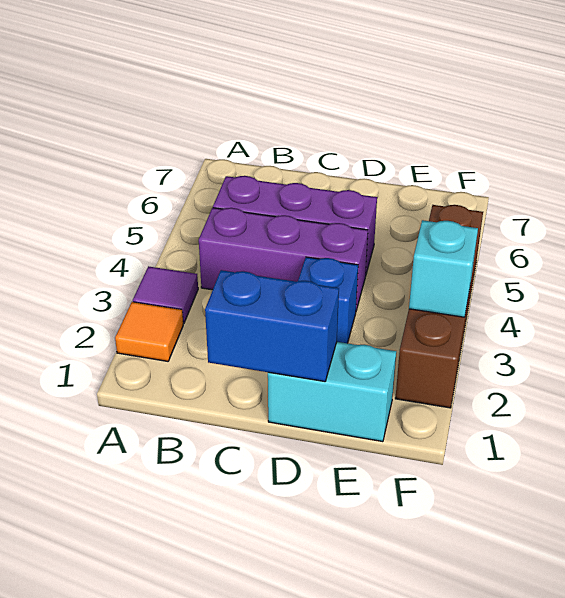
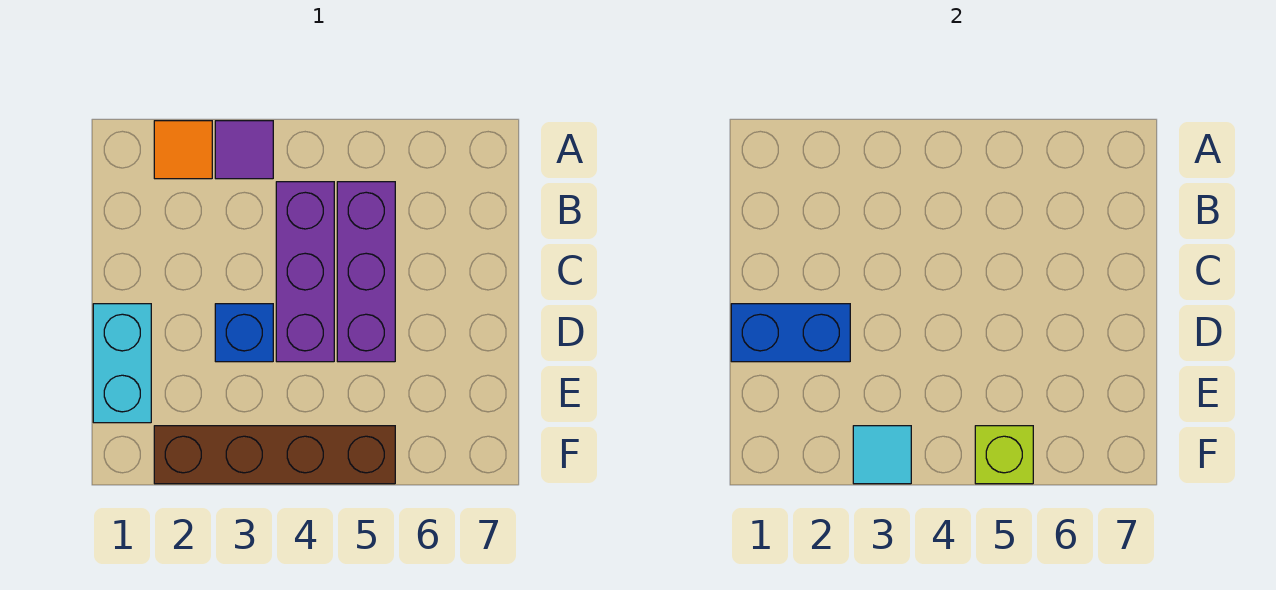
blue brick C1:D1 level 2 -> blue brick D1:D2 level 2
cyan brick F3 level 2 -> cyan tile F3 level 2
none -> lime brick F5 level 2

